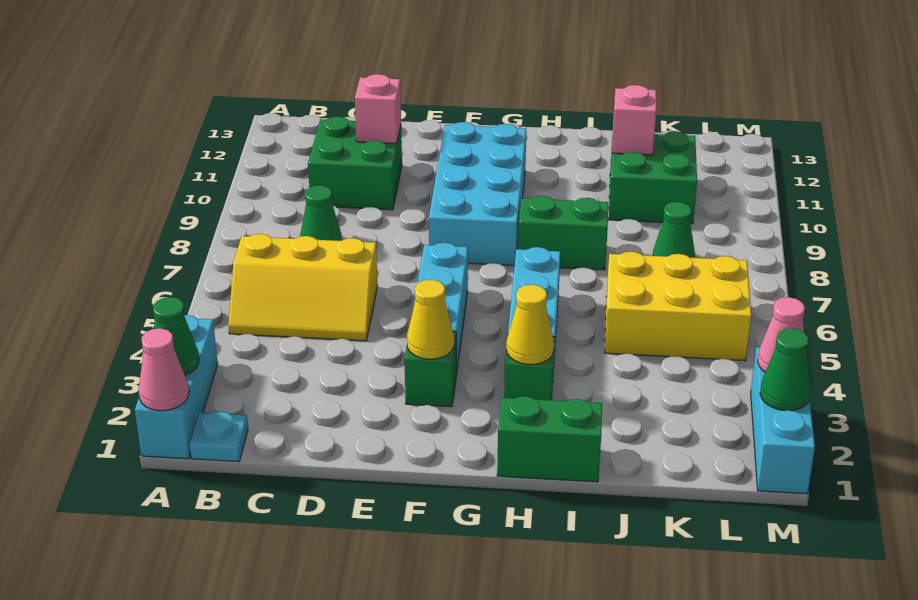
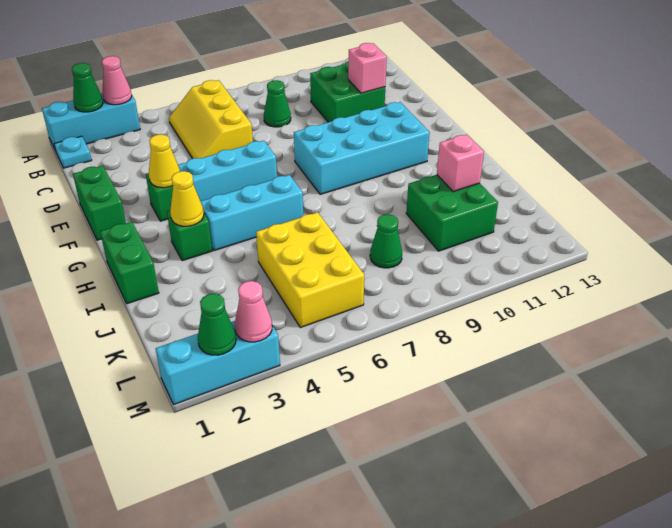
pink cone A1 level 2 -> pink cone A3 level 2
green brick H8:I8 level 1 -> green brick E1:F1 level 1

